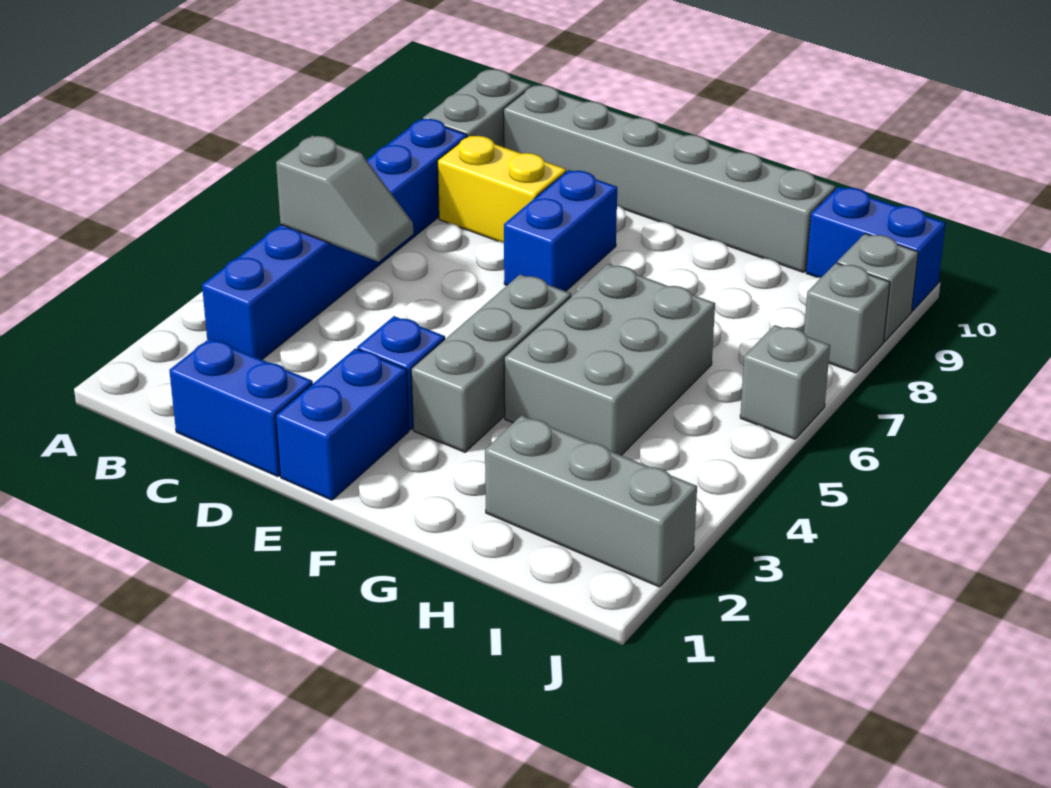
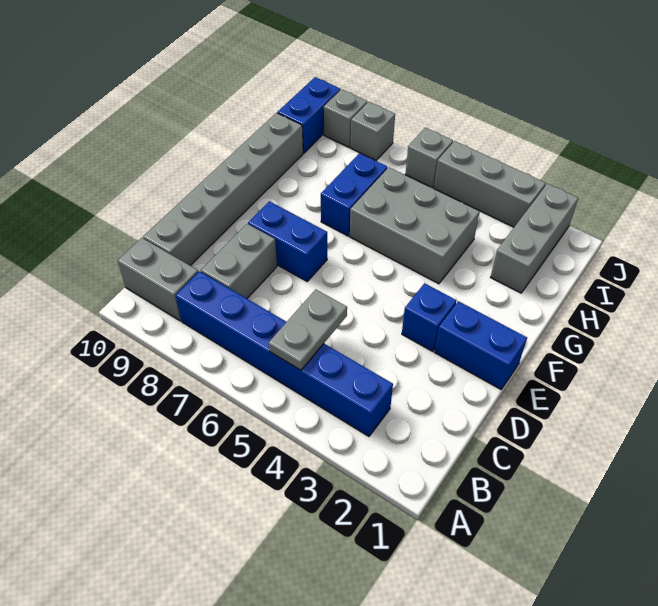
grey slope B5:C5 level 2 top B -> grey plate B5:C5 level 2
blue brick C1:D1 level 1 -> blue brick G7:H7 level 1
yellow brick C8:D8 level 1 -> grey brick C8:D8 level 1
grey brick F3:F5 level 1 -> grey brick J3:J5 level 1

